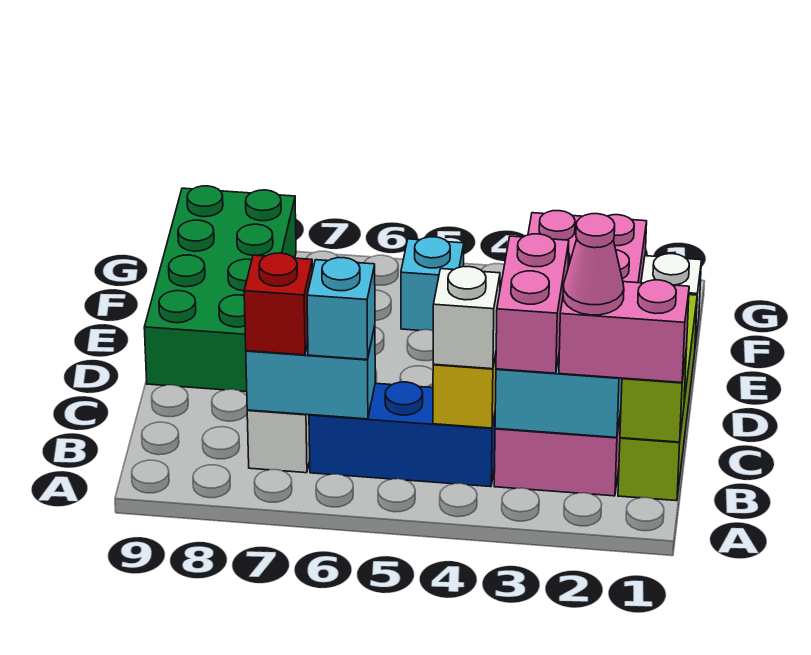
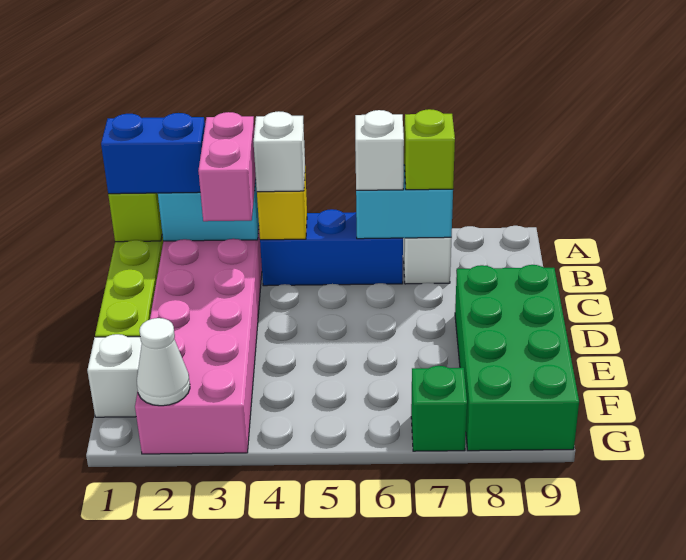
pink brick B1:B2 level 3 -> blue brick B1:B2 level 3
pink cone B2 level 4 -> none
cyan brick B6 level 3 -> white brick B6 level 3
red brick B7 level 3 -> lime brick B7 level 3
cyan brick F5 level 1 -> none
none -> white cone G2 level 2
none -> green brick G7 level 1

